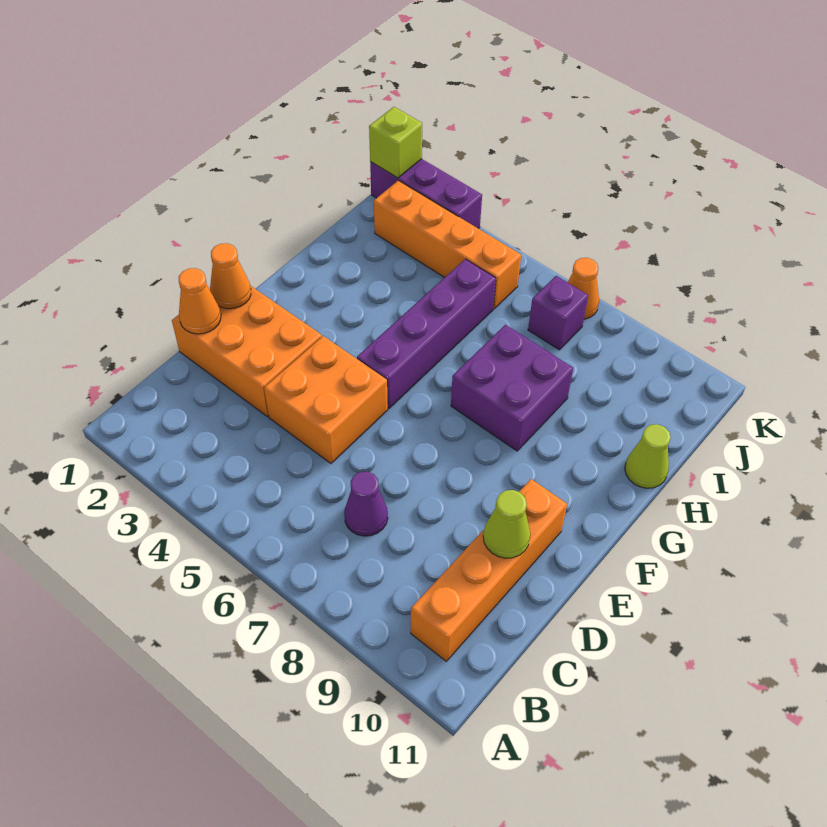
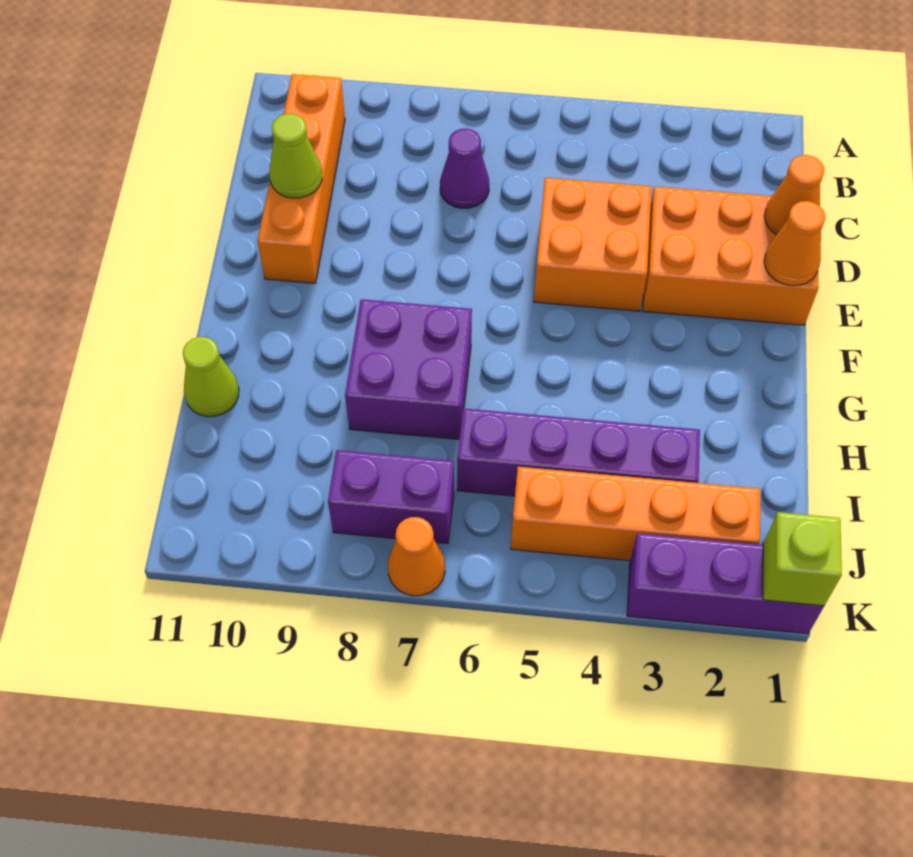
purple brick F5:I5 level 1 -> purple brick I3:I6 level 1
purple brick J7 level 1 -> purple brick J7:J8 level 1

